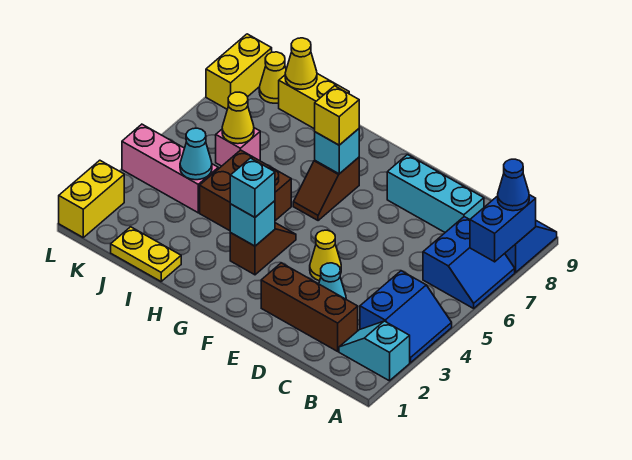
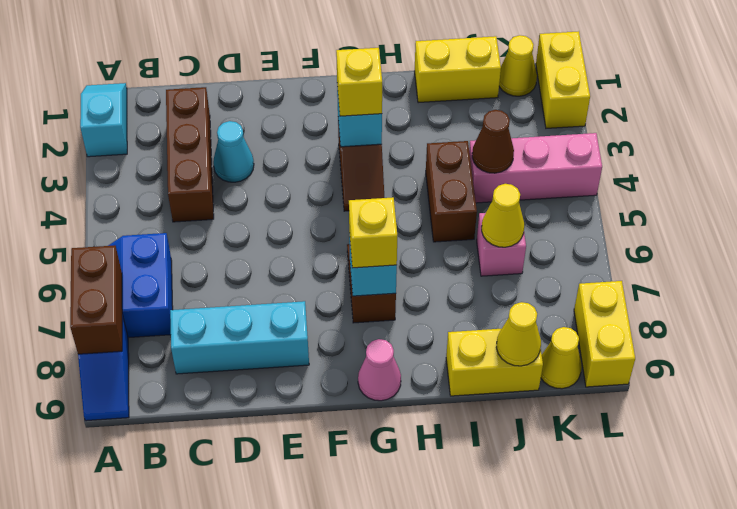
cyan slope A2:B2 level 1 top A -> cyan slope A1:A2 level 1 top 2
blue slope A3:B4 level 1 top B -> none
blue brick A7:A8 level 2 -> brown brick A7:A8 level 2
blue cone A8 level 3 -> none
brown brick C2:E2 level 1 -> brown brick C2:C4 level 1
yellow cone E4 level 1 -> yellow cone K1 level 1
cyan brick G3 level 3 -> yellow brick G3 level 3
none -> pink cone G9 level 1
brown brick H4:I5 level 1 -> brown brick I4:I5 level 1
yellow plate I1:J1 level 1 -> yellow brick I1:J1 level 1
cyan cone J4 level 2 -> brown cone J4 level 2

